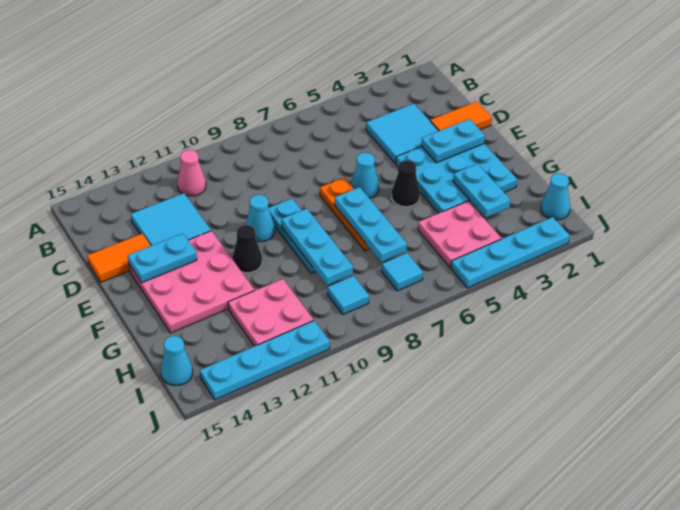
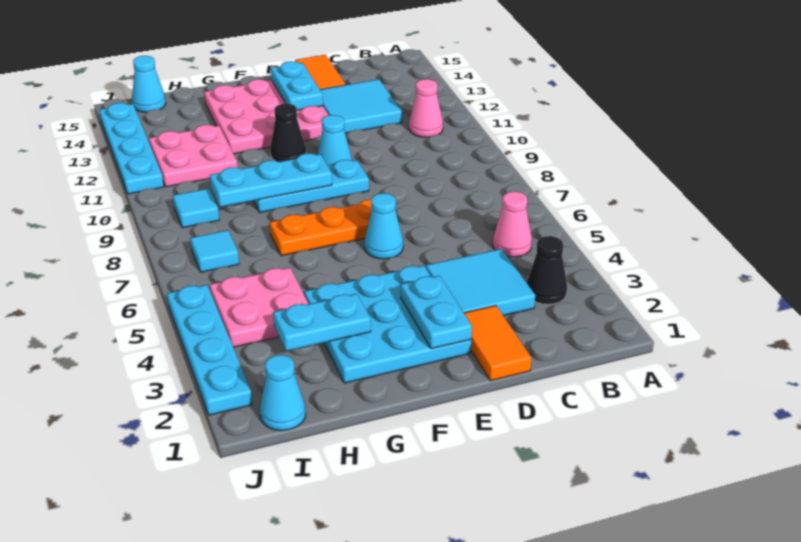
none -> pink cone B5 level 1
black cone F5 level 1 -> black cone B3 level 1
cyan plate F7:H7 level 2 -> none

